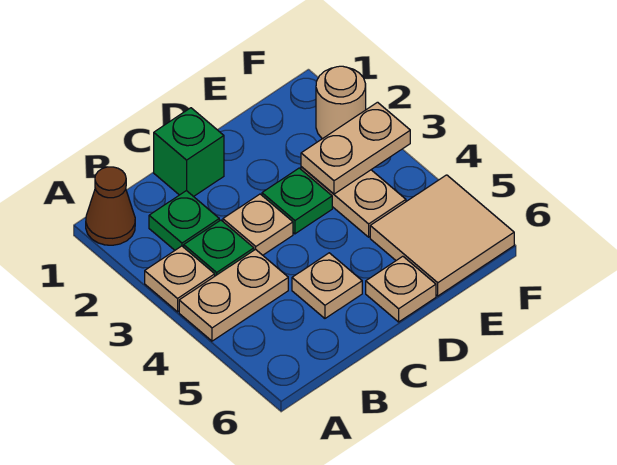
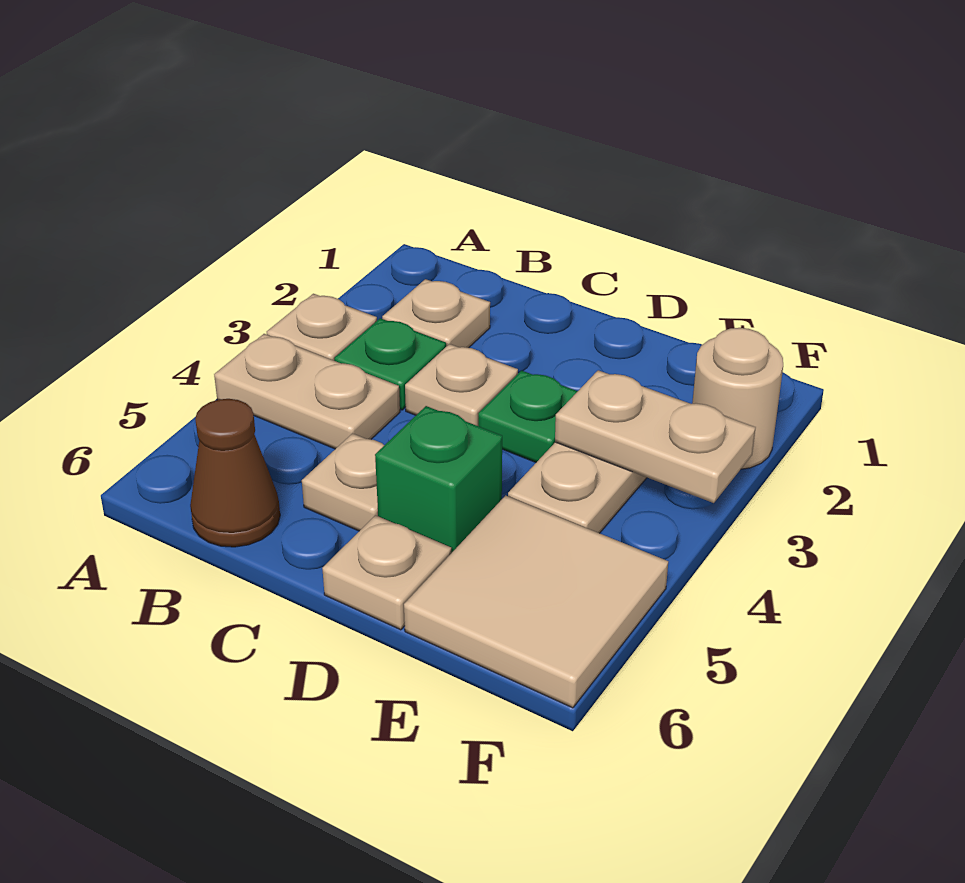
brown cone A1 level 1 -> brown cone B6 level 1
green plate B2 level 1 -> tan plate B2 level 1
green brick C1 level 1 -> green brick D5 level 1

